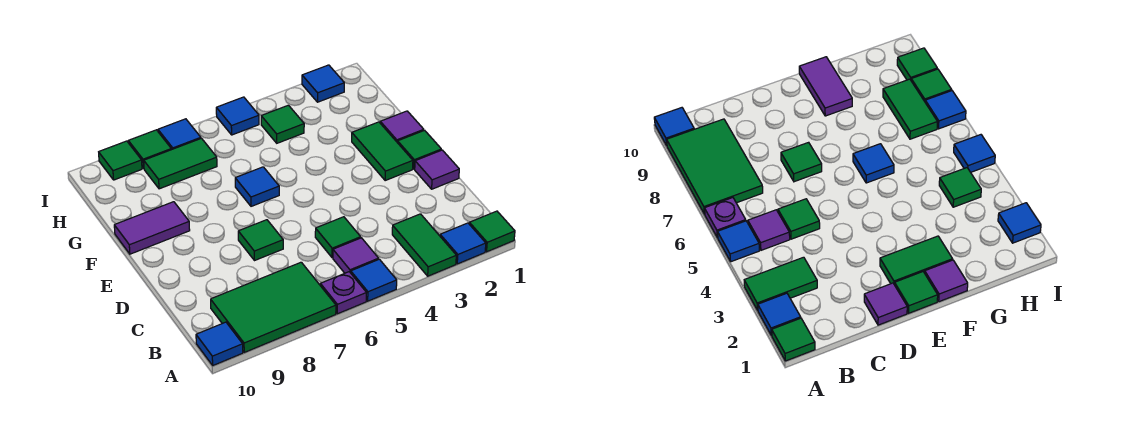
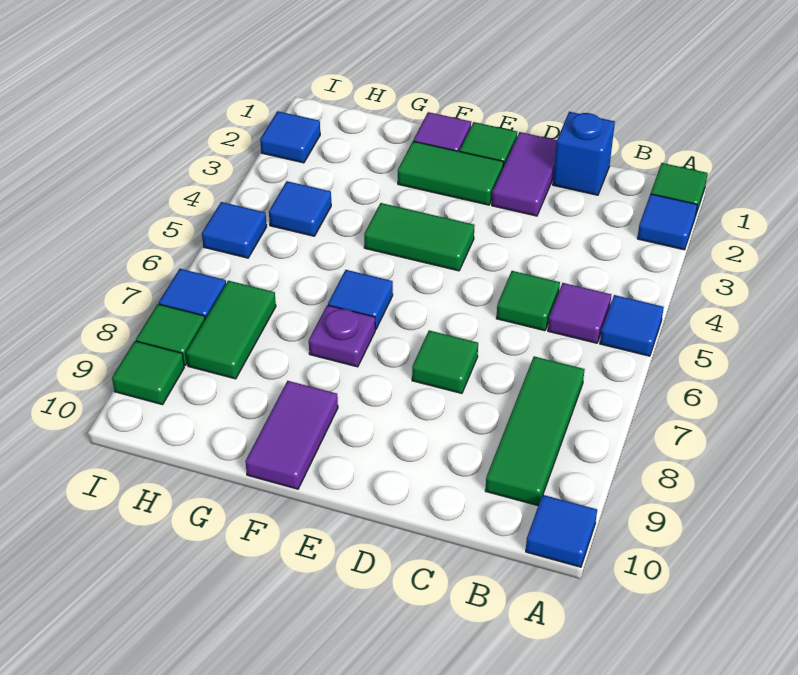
green tile A3:B3 level 1 -> green tile E4:F4 level 1
purple plate A6 level 1 -> purple plate F7 level 1
green tile A7:B9 level 1 -> green tile B7:B9 level 1
none -> blue brick C1 level 1
purple tile D1 level 1 -> purple tile D1:D2 level 1
green tile H4 level 1 -> blue tile H4 level 1

